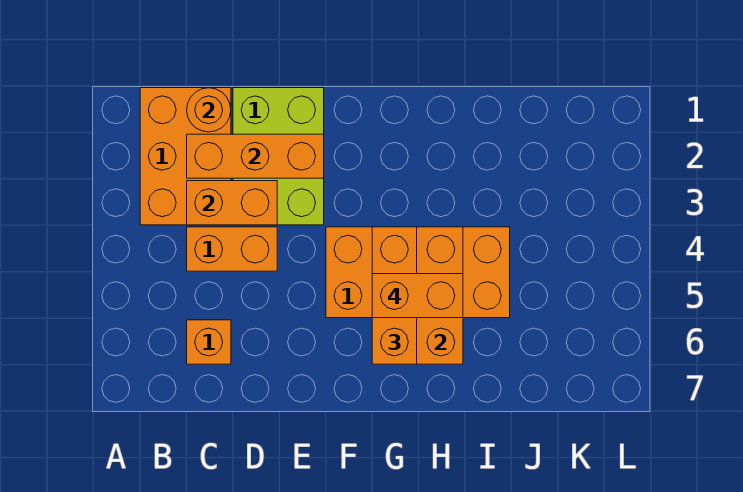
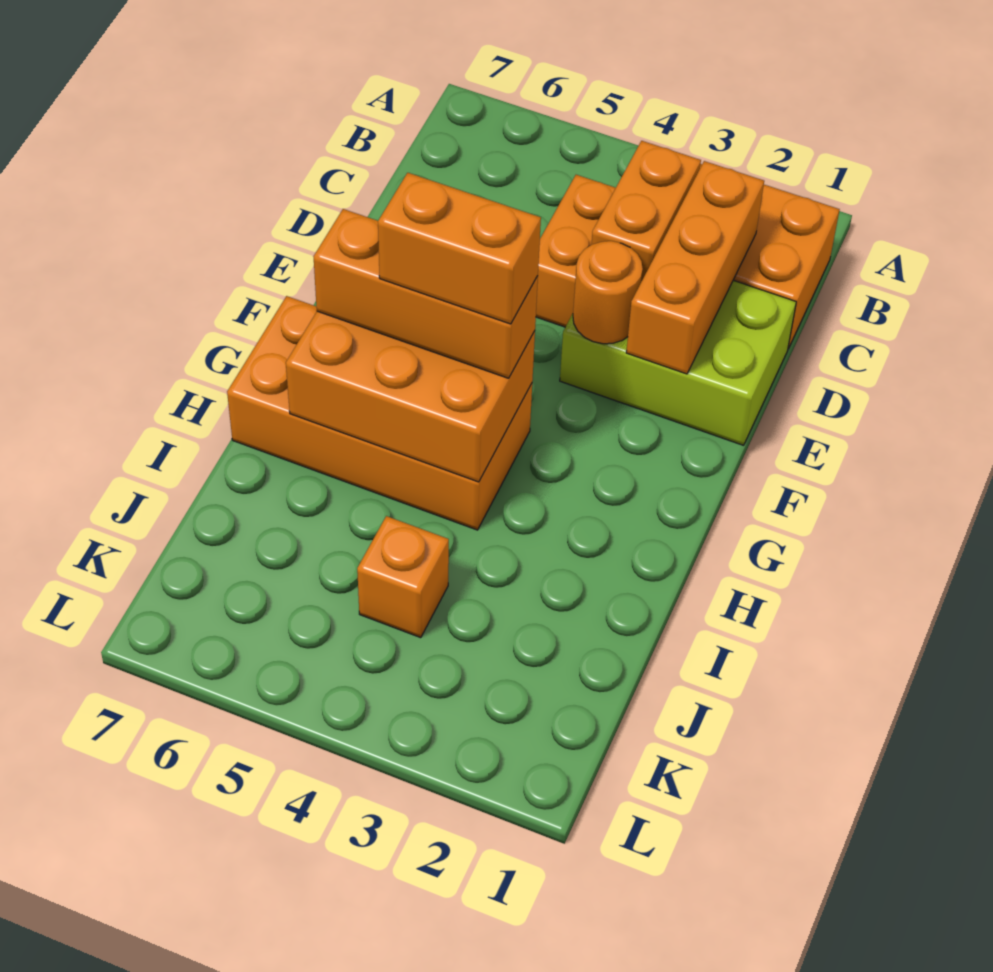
orange round brick C1 level 2 -> orange round brick E3 level 2
orange brick C6 level 1 -> orange brick J4 level 1
orange brick F4:I5 level 1 -> orange brick G4:H7 level 1
orange brick G5:H5 level 4 -> orange brick G4:G5 level 4

